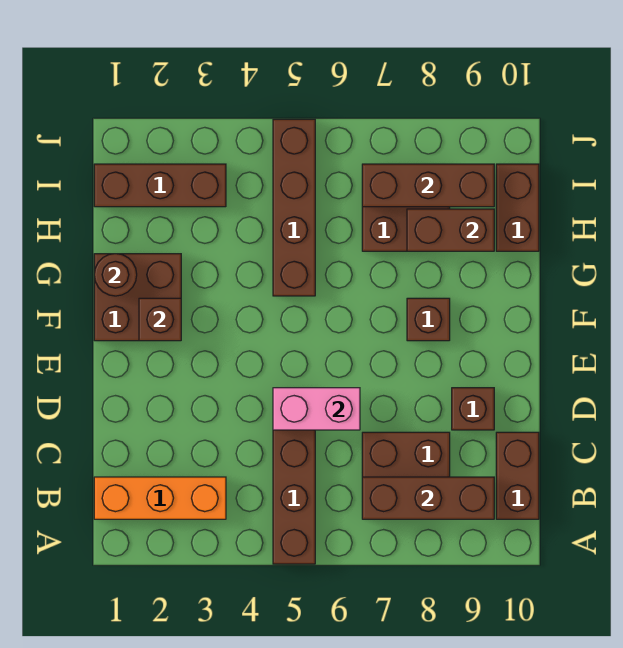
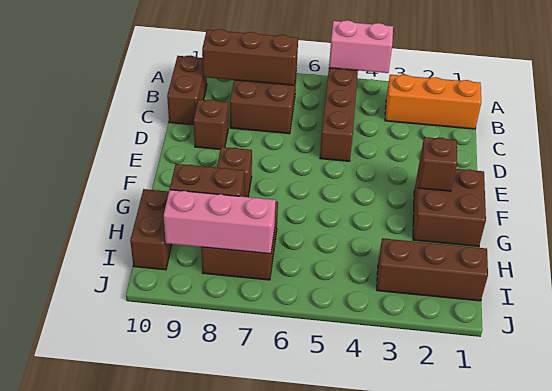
pink brick D5:D6 level 2 -> pink brick A4:A5 level 2
brown round brick G1 level 2 -> none
brown brick G5:J5 level 1 -> none
brown brick I7:I9 level 2 -> pink brick I7:I9 level 2

